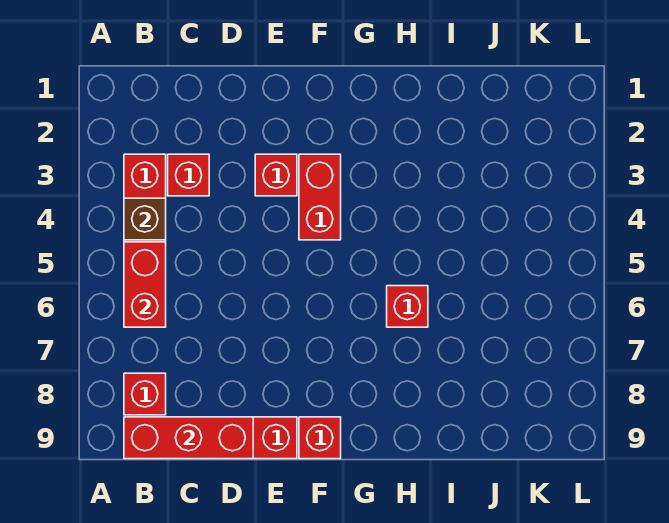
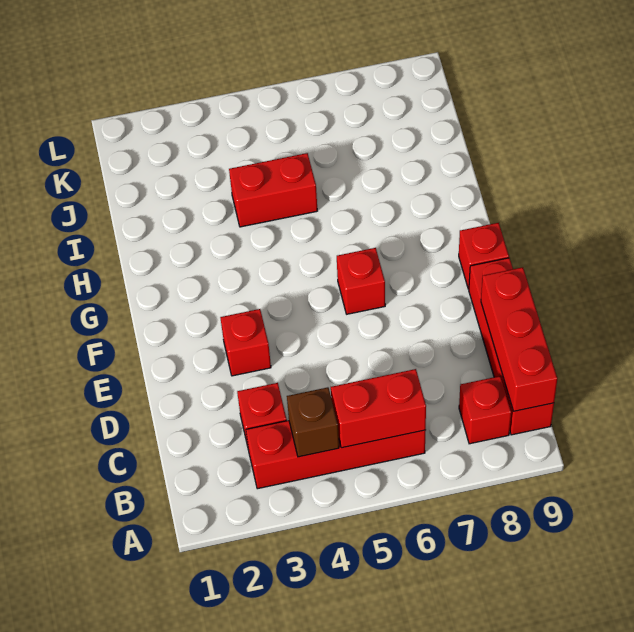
red brick F3:F4 level 1 -> red brick I4:I5 level 1
red brick H6 level 1 -> red brick F6 level 1

